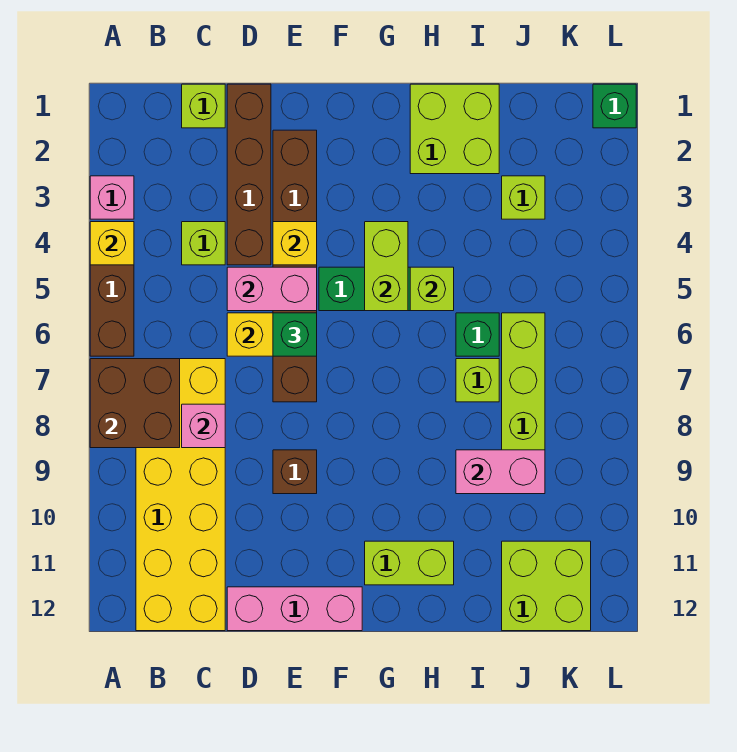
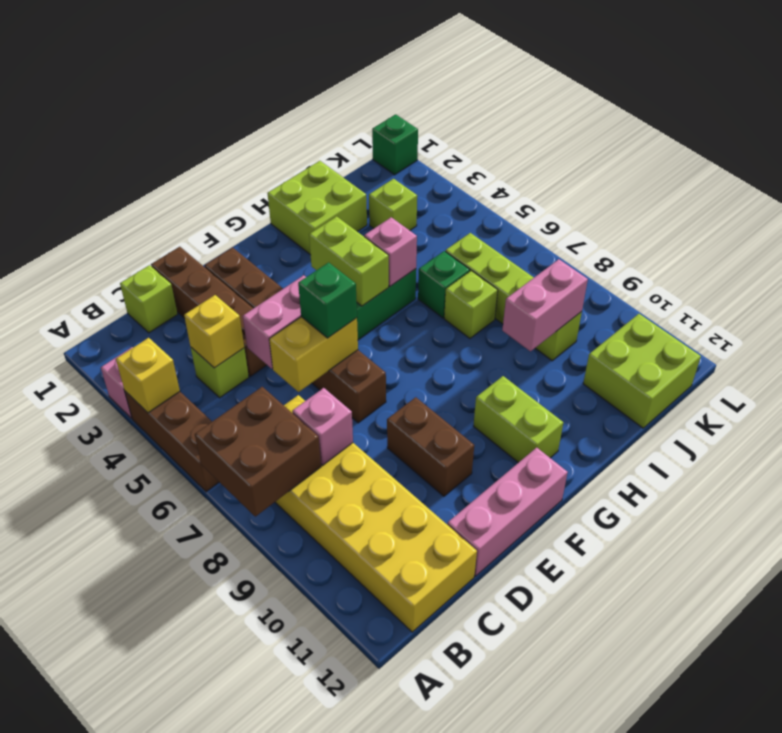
yellow brick E4 level 2 -> yellow brick C4 level 2
brown brick E9 level 1 -> brown brick E9:E10 level 1
lime brick G11:H11 level 1 -> lime brick G10:G11 level 1
lime brick H5 level 2 -> pink brick H5 level 2

